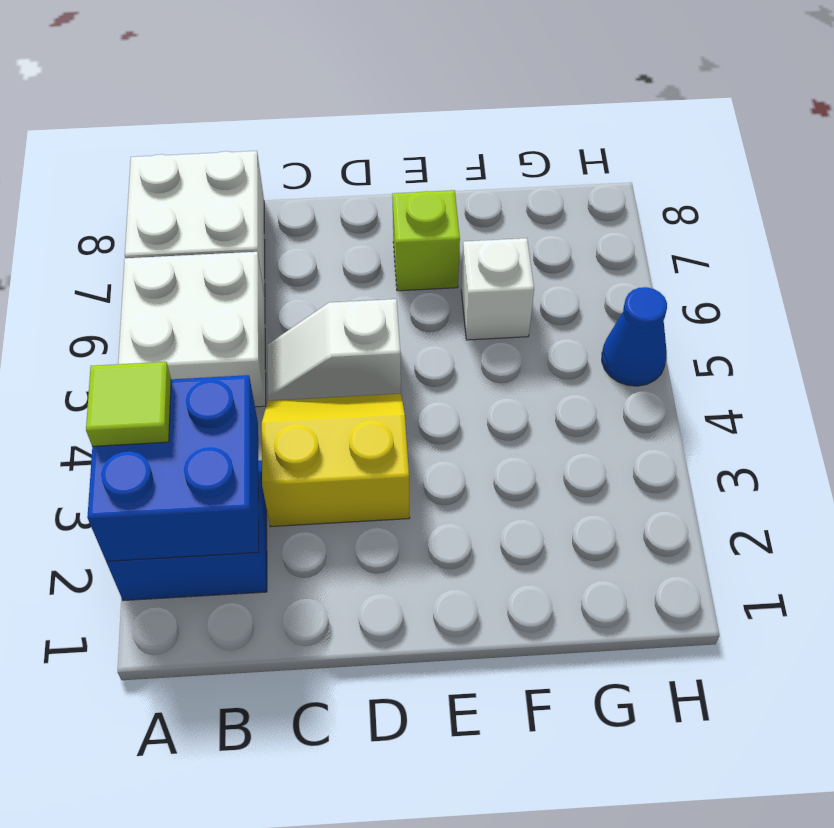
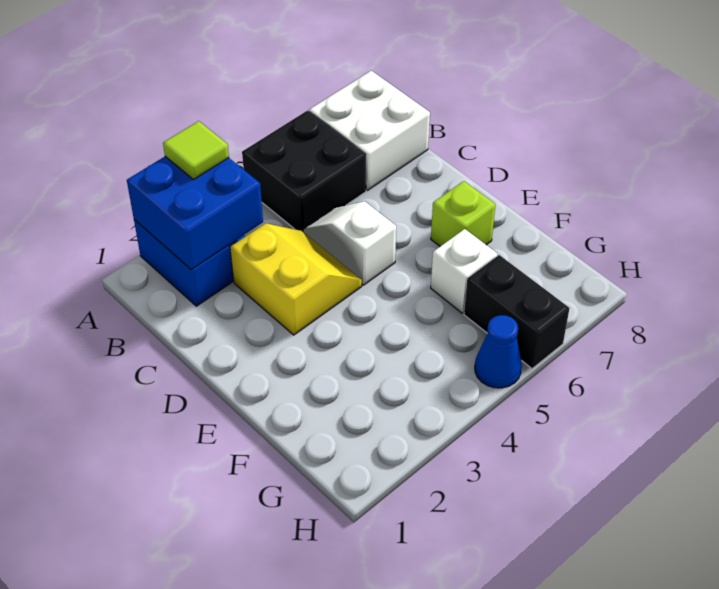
white brick A5:B6 level 1 -> black brick A5:B6 level 1
none -> black brick G6:H6 level 1

